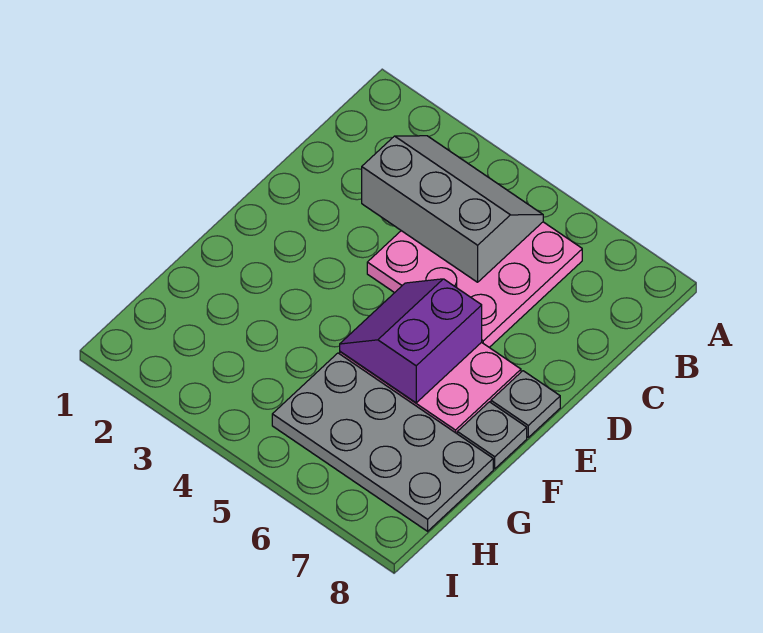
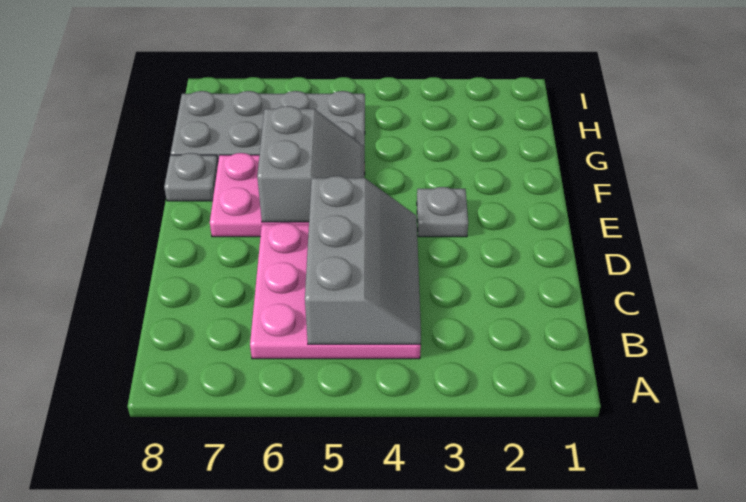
grey slope B3:C5 level 2 top C -> grey slope B4:D5 level 2 top 5
purple slope E5:F6 level 2 top 6 -> grey slope E5:F6 level 2 top 6
grey plate E8 level 1 -> grey plate E3 level 1

